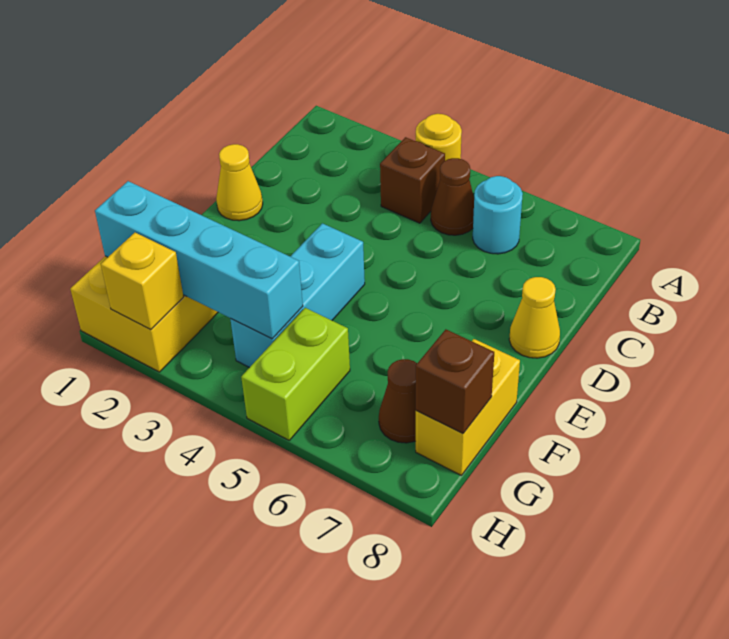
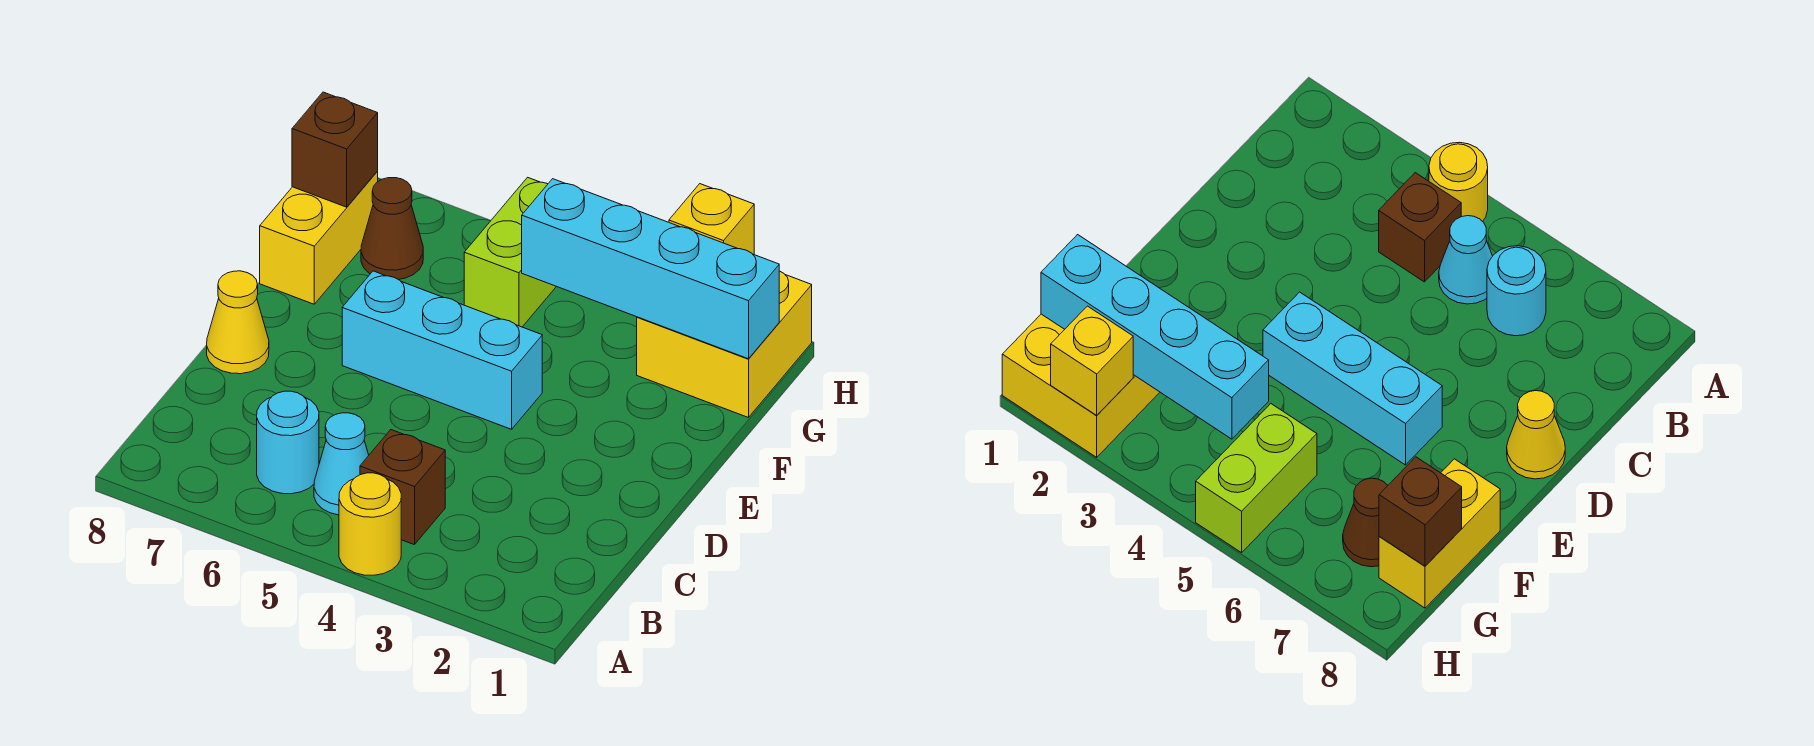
brown cone B5 level 1 -> cyan cone B5 level 1
yellow cone D1 level 1 -> none
cyan brick E4:G4 level 1 -> cyan brick E4:E6 level 1

